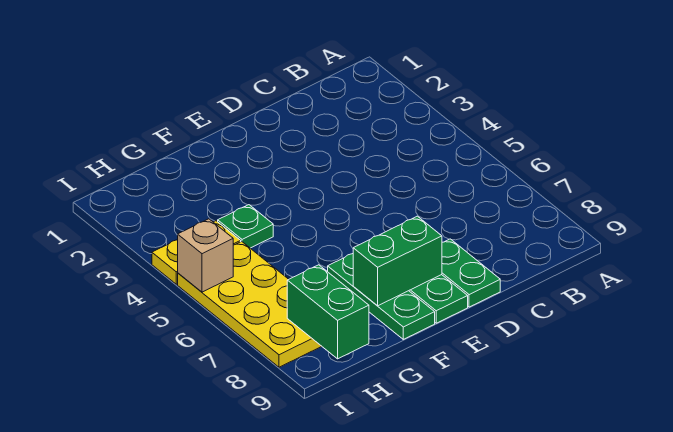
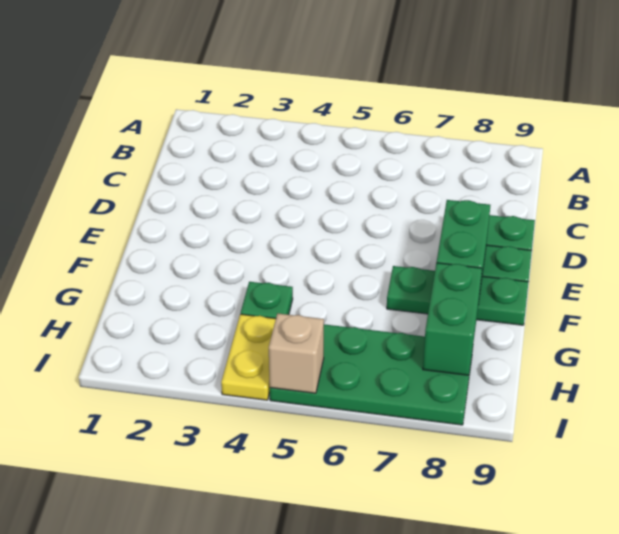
yellow plate H5:I8 level 1 -> green plate H5:I8 level 1
green brick H8:H9 level 2 -> green brick G8:H8 level 2

